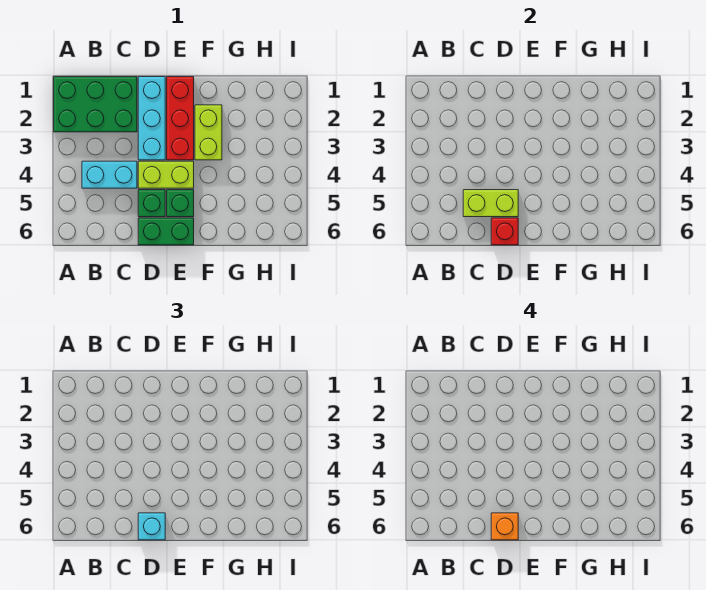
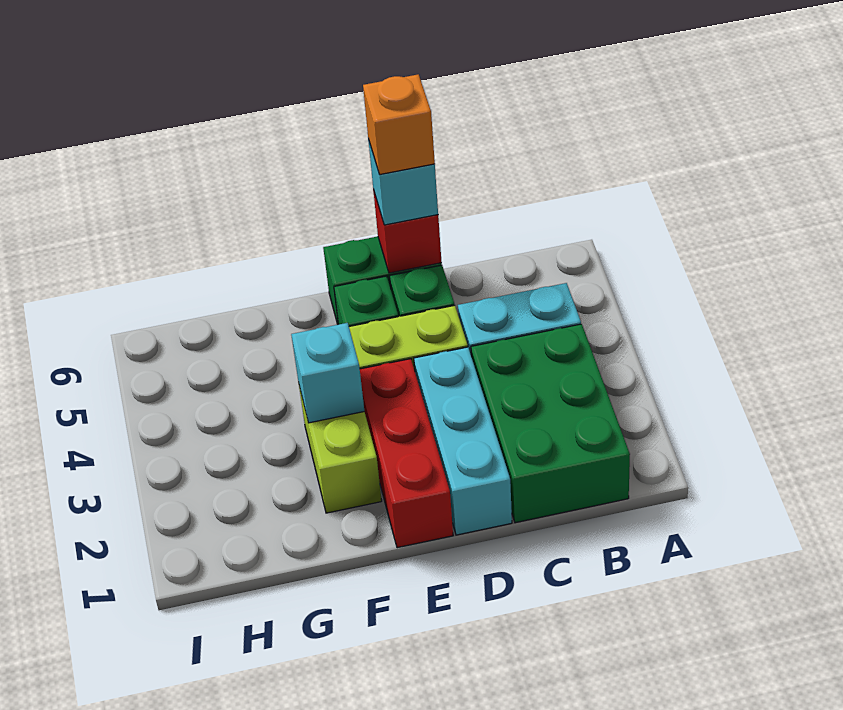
green brick A1:C2 level 1 -> green brick B1:C3 level 1
lime brick C5:D5 level 2 -> none
none -> cyan brick F3 level 2

